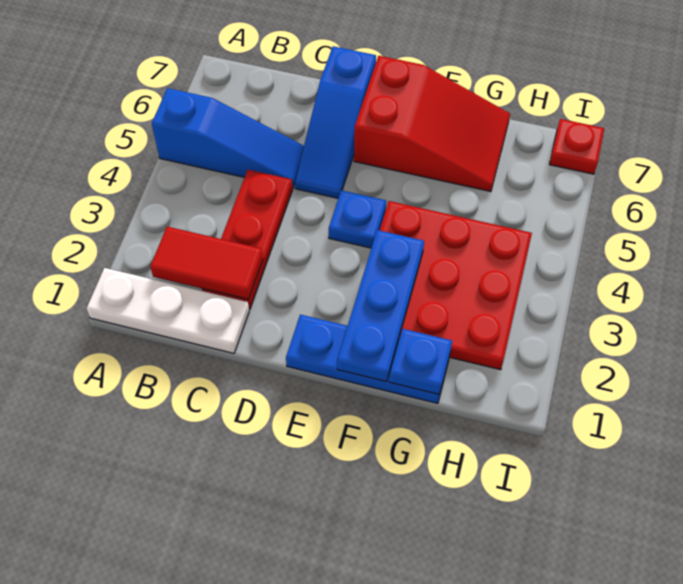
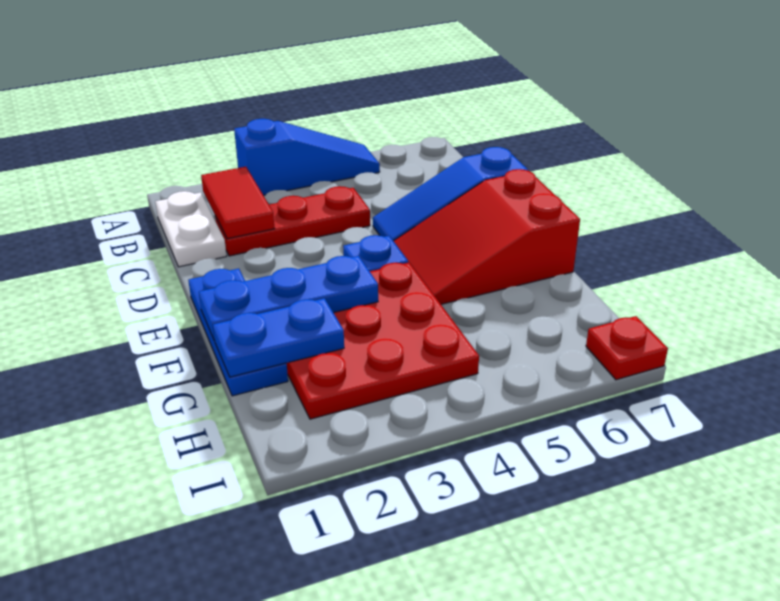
white plate A1:C1 level 1 -> white plate B1:C1 level 1
blue slope A5:C5 level 1 top A -> blue slope A3:A5 level 1 top 3
red slope E6:G7 level 1 top E -> red slope E5:F7 level 1 top 7
blue plate G1 level 2 -> blue plate G1:G2 level 2

